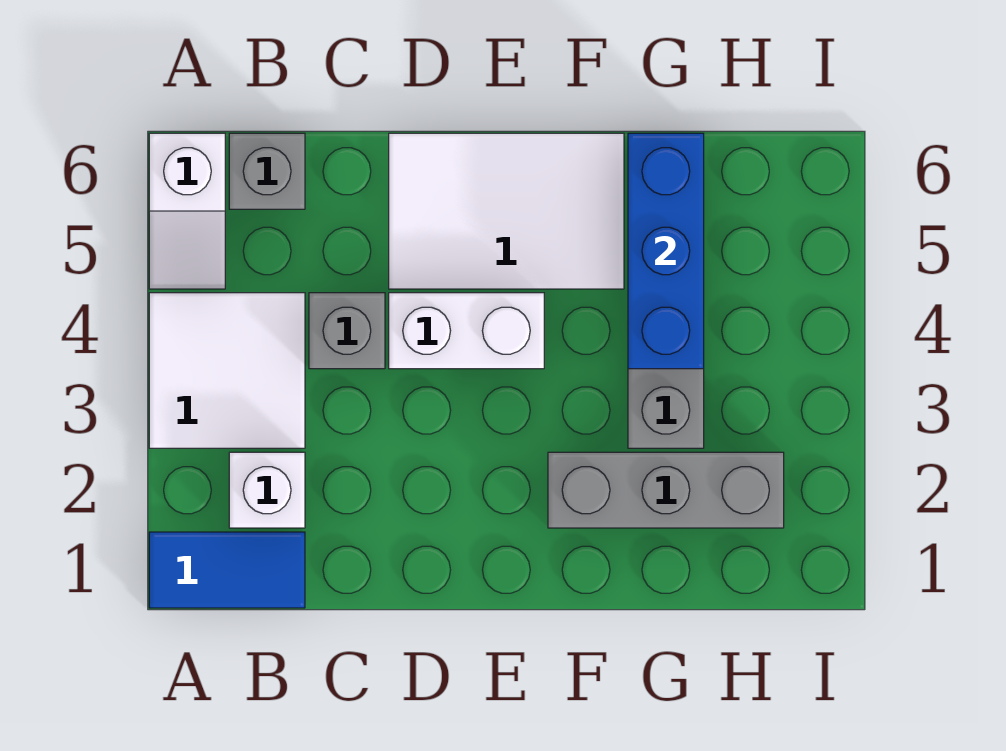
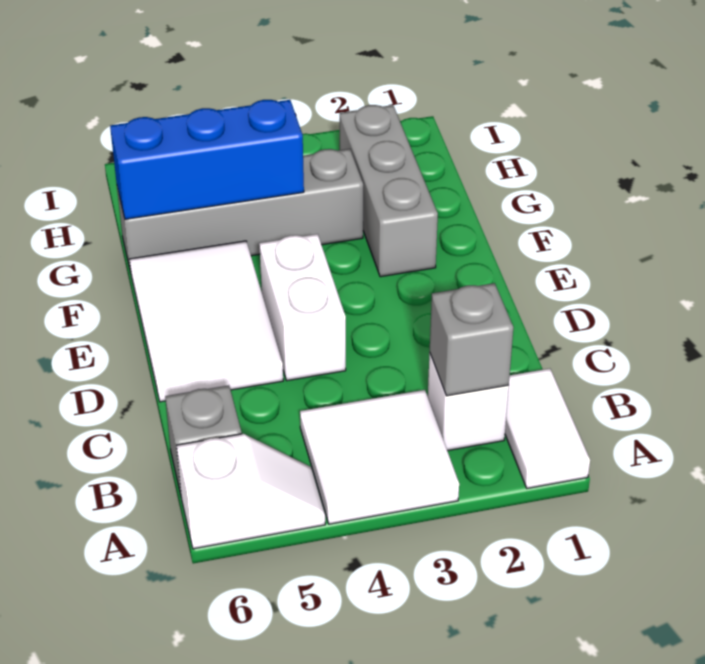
blue tile A1:B1 level 1 -> white tile A1:B1 level 1
grey brick C4 level 1 -> grey brick B2 level 2

